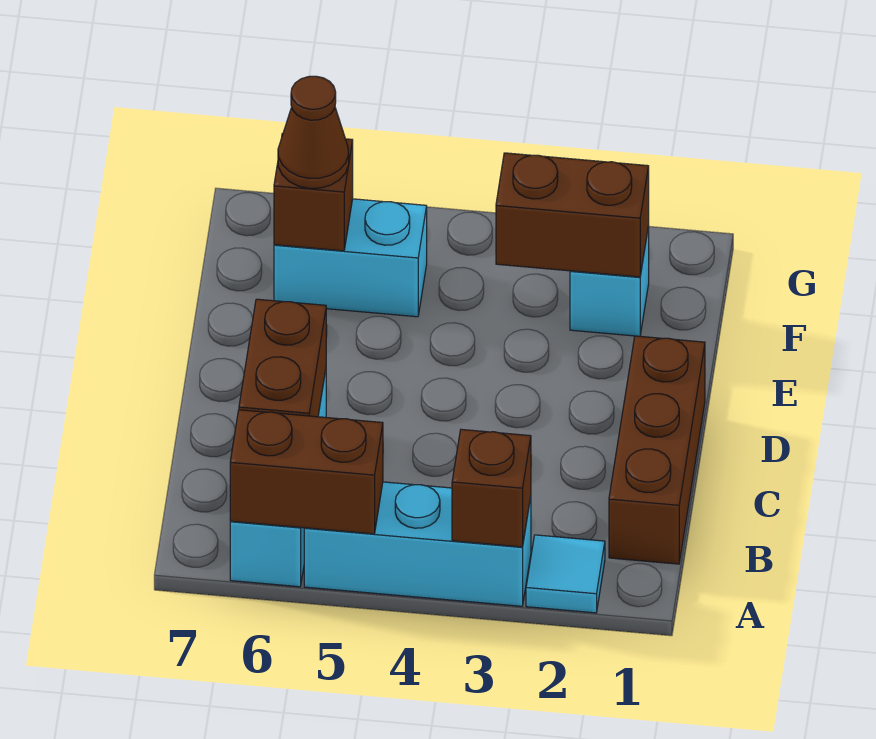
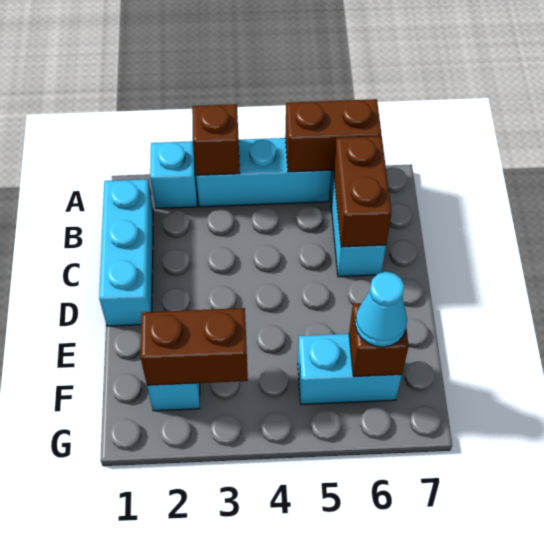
cyan tile A2 level 1 -> cyan brick A2 level 1
brown brick B1:D1 level 1 -> cyan brick B1:D1 level 1
brown cone F6 level 3 -> cyan cone F6 level 3

